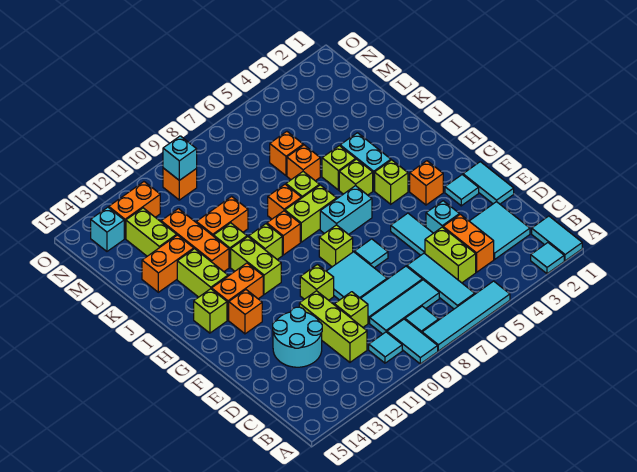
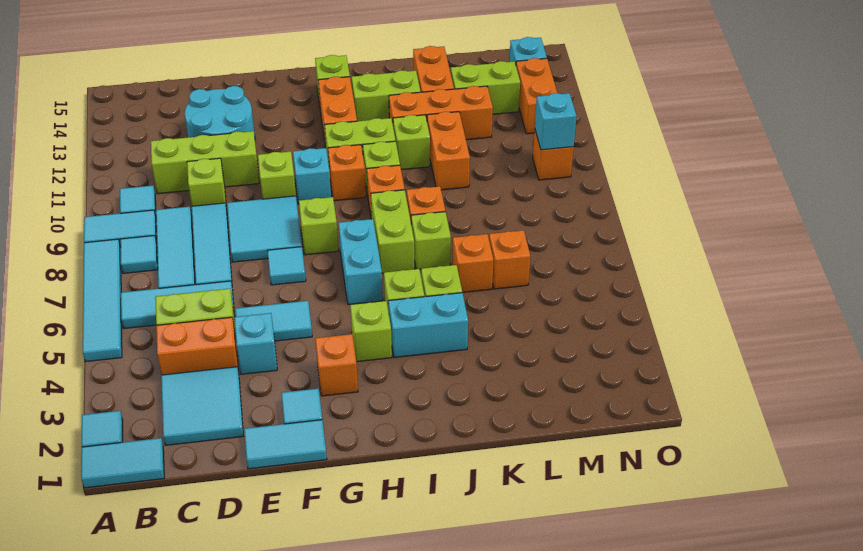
none -> cyan brick G10 level 1
orange brick G13 level 1 -> orange brick H10 level 1

